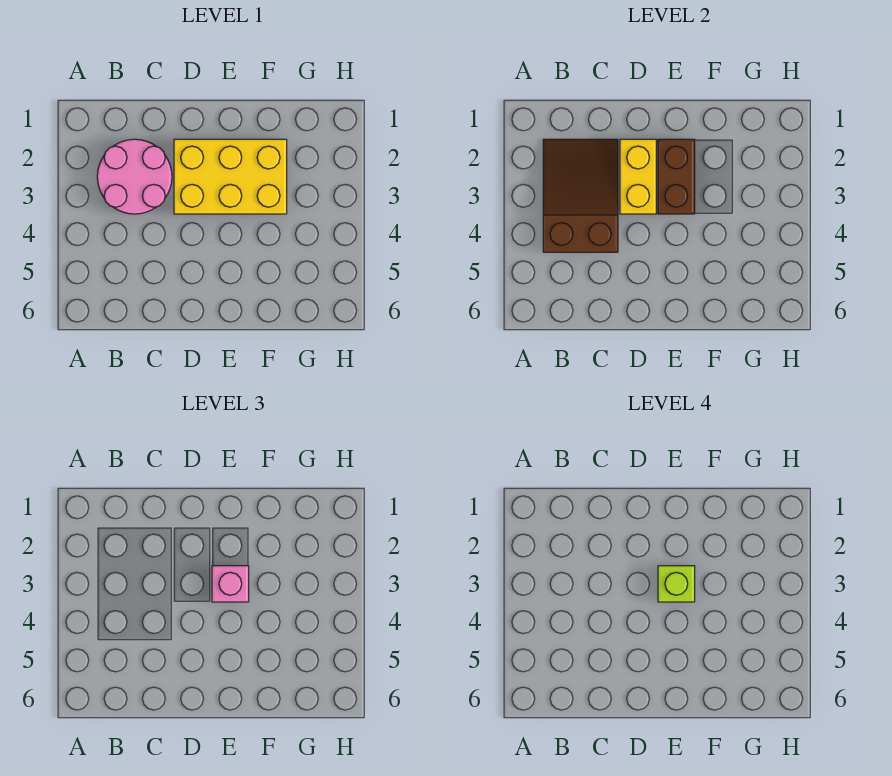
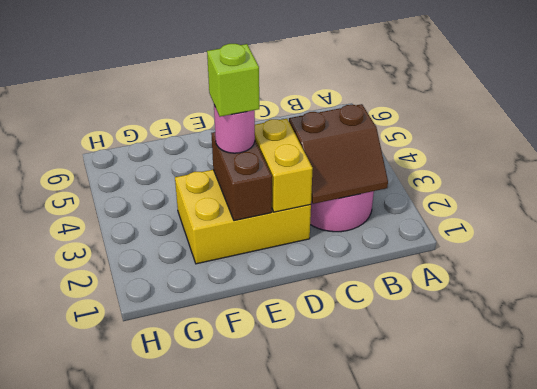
brown slope B2:C4 level 2 top 4 -> brown slope B2:C3 level 2 top 3
pink brick E3 level 3 -> pink round brick E3 level 3

